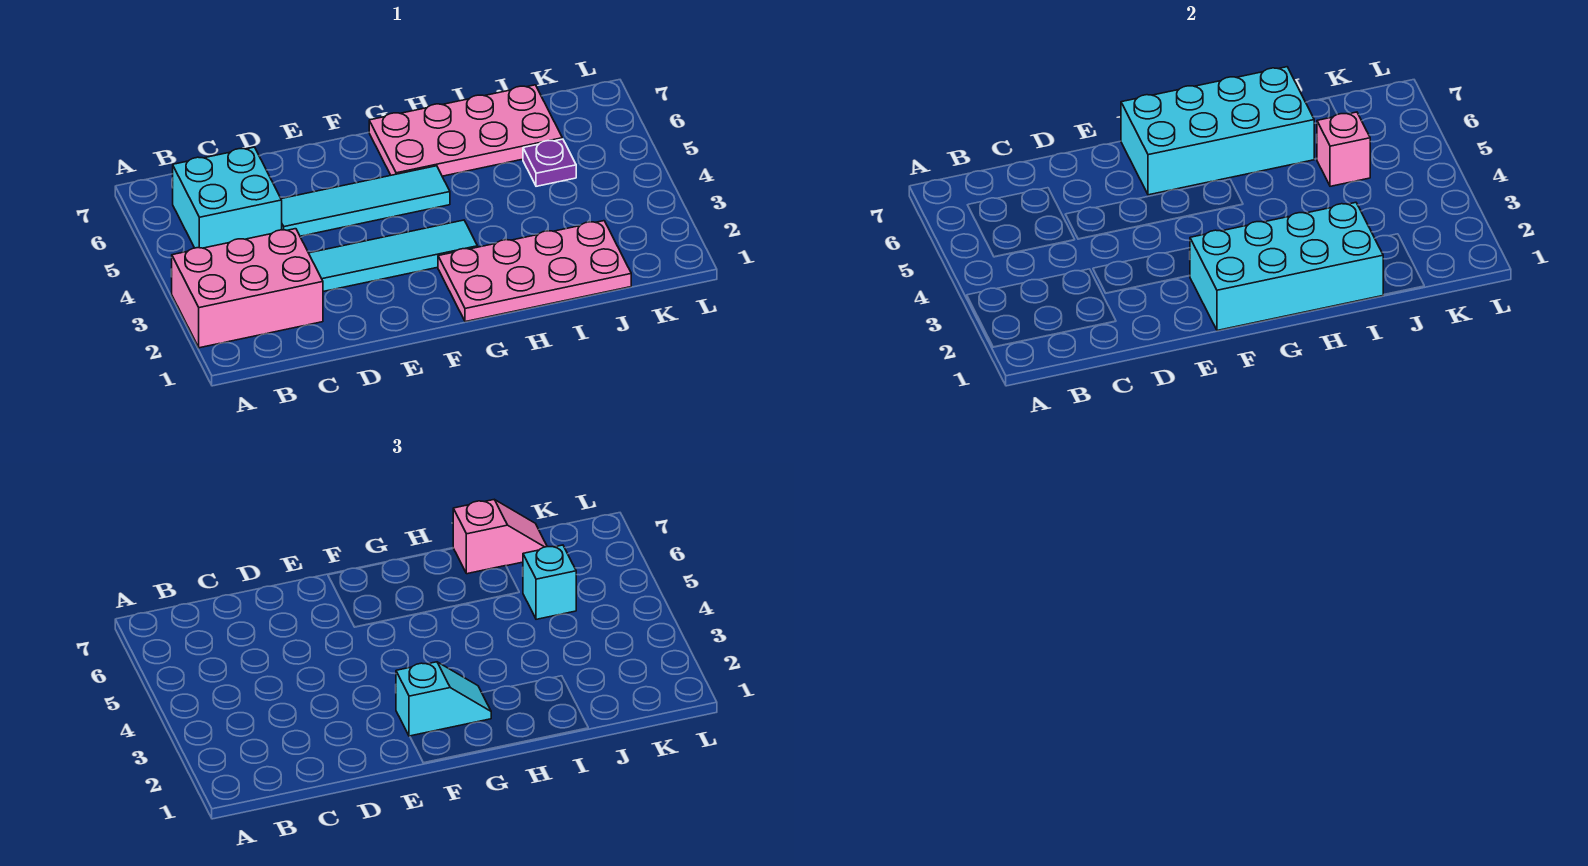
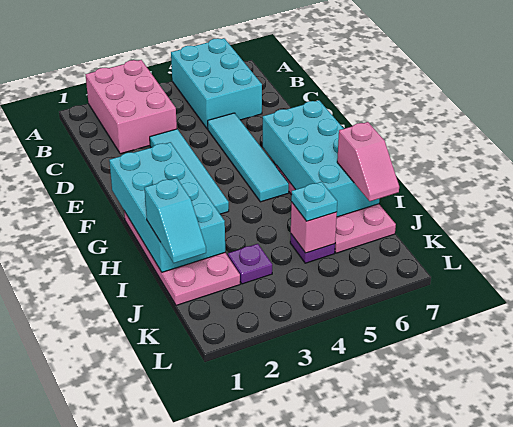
cyan brick B5:C6 level 1 -> cyan brick A5:C6 level 1
cyan slope F2:G2 level 3 top F -> cyan slope I1:J1 level 3 top I
none -> purple plate J3 level 1
cyan brick J5 level 3 -> cyan plate J5 level 3

